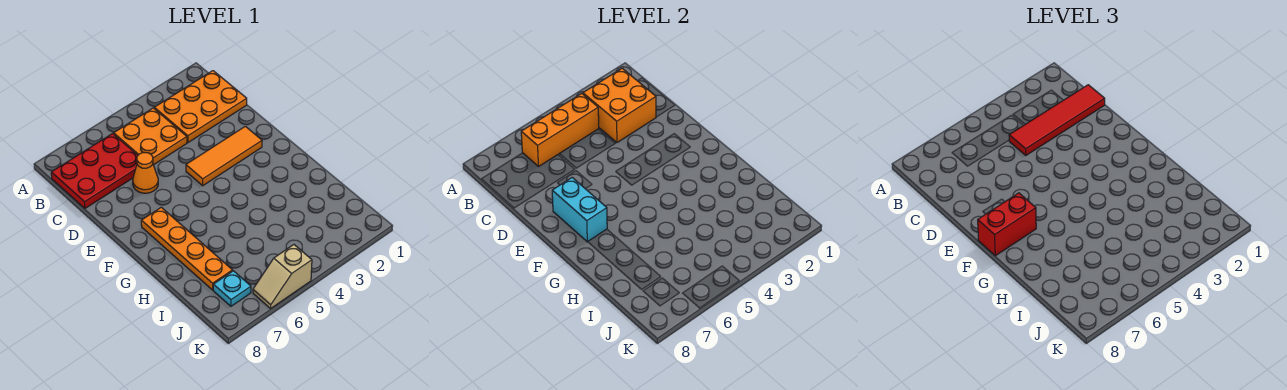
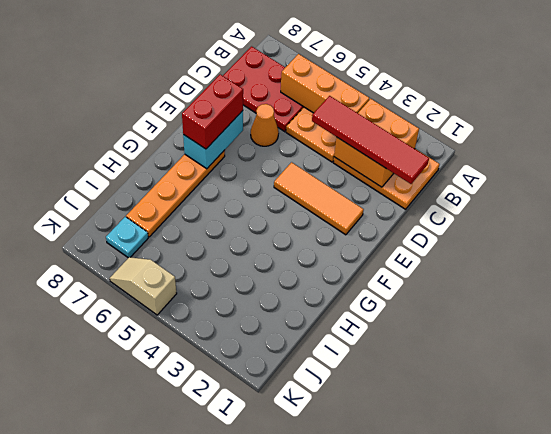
red brick F7:F8 level 3 -> red brick E7:F7 level 3

